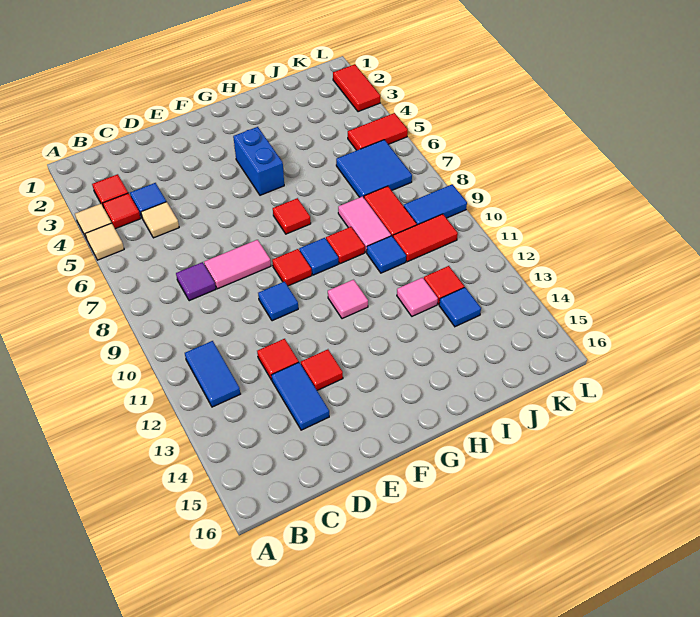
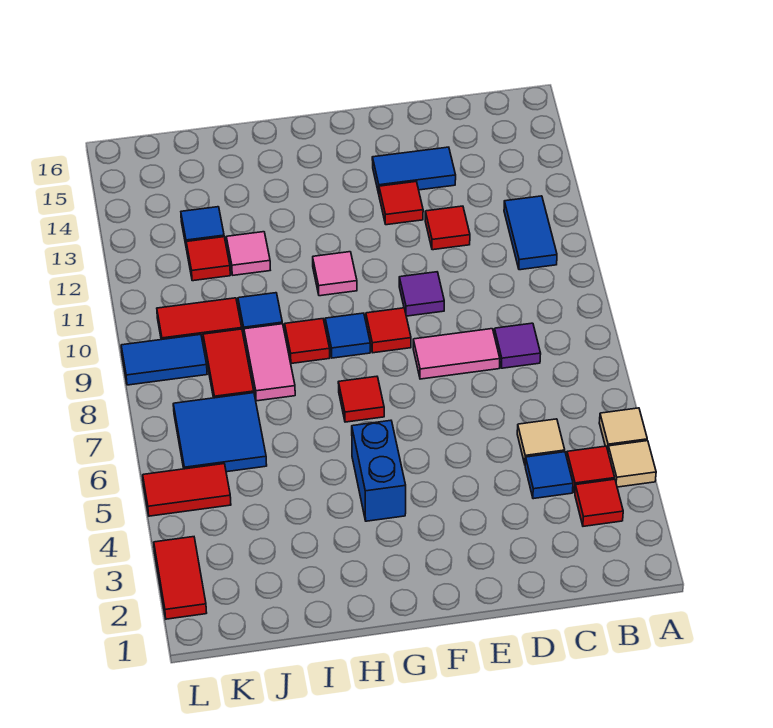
blue tile D13:D14 level 1 -> blue tile D14:E14 level 1
blue tile E10 level 1 -> purple tile E10 level 1

